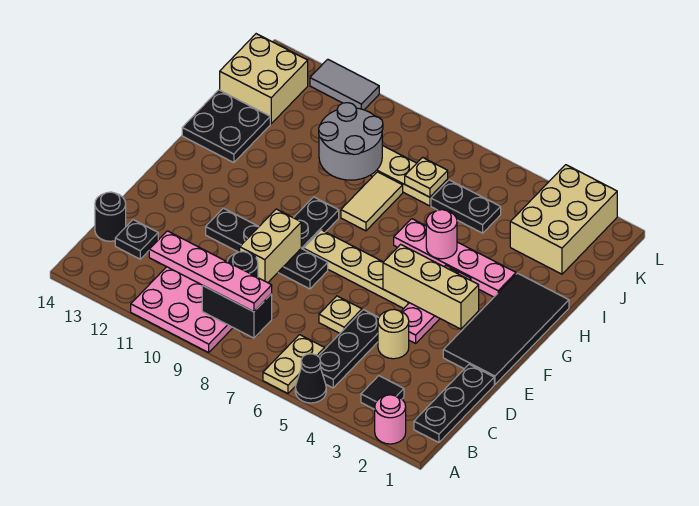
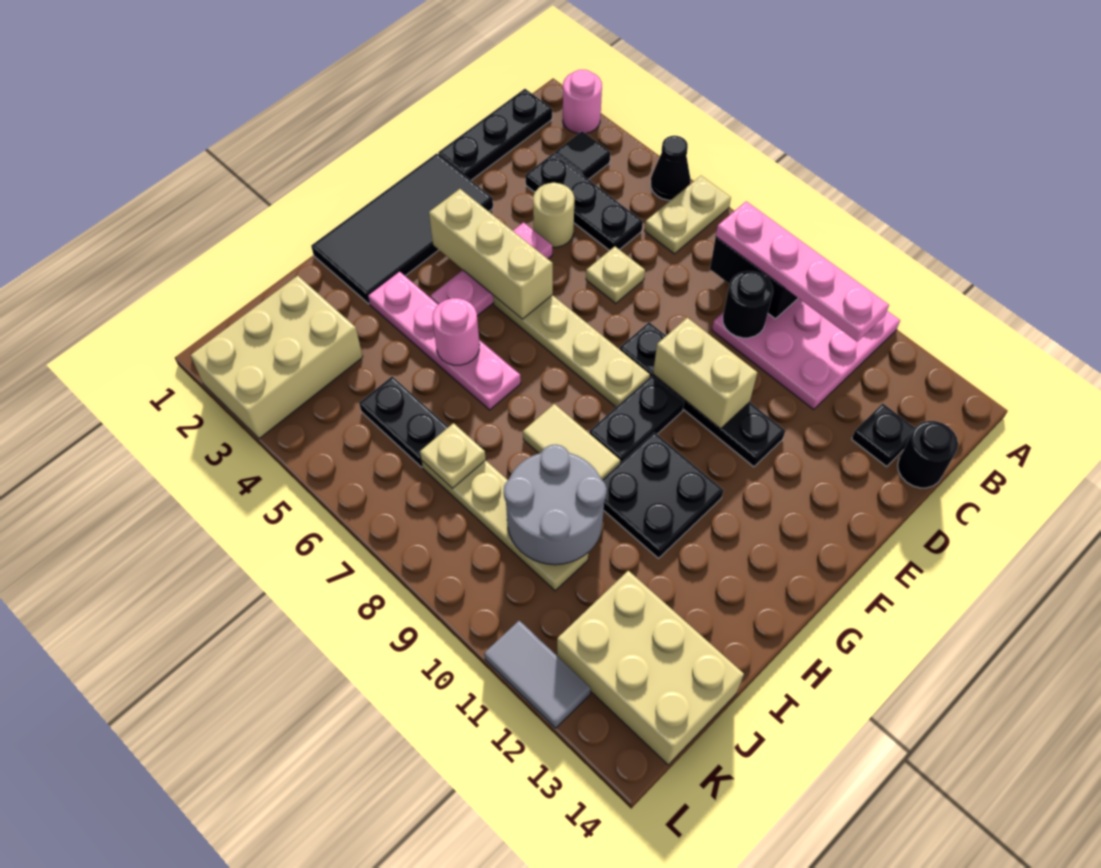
black plate B5:D5 level 1 -> black plate C3:C5 level 1
tan brick D9:E9 level 2 -> tan brick E9:E10 level 2
tan tile H8:I8 level 1 -> tan tile H8:H9 level 1
black plate H13:I14 level 1 -> black plate G10:H11 level 1
tan brick J13:K14 level 1 -> tan brick J12:K14 level 1

